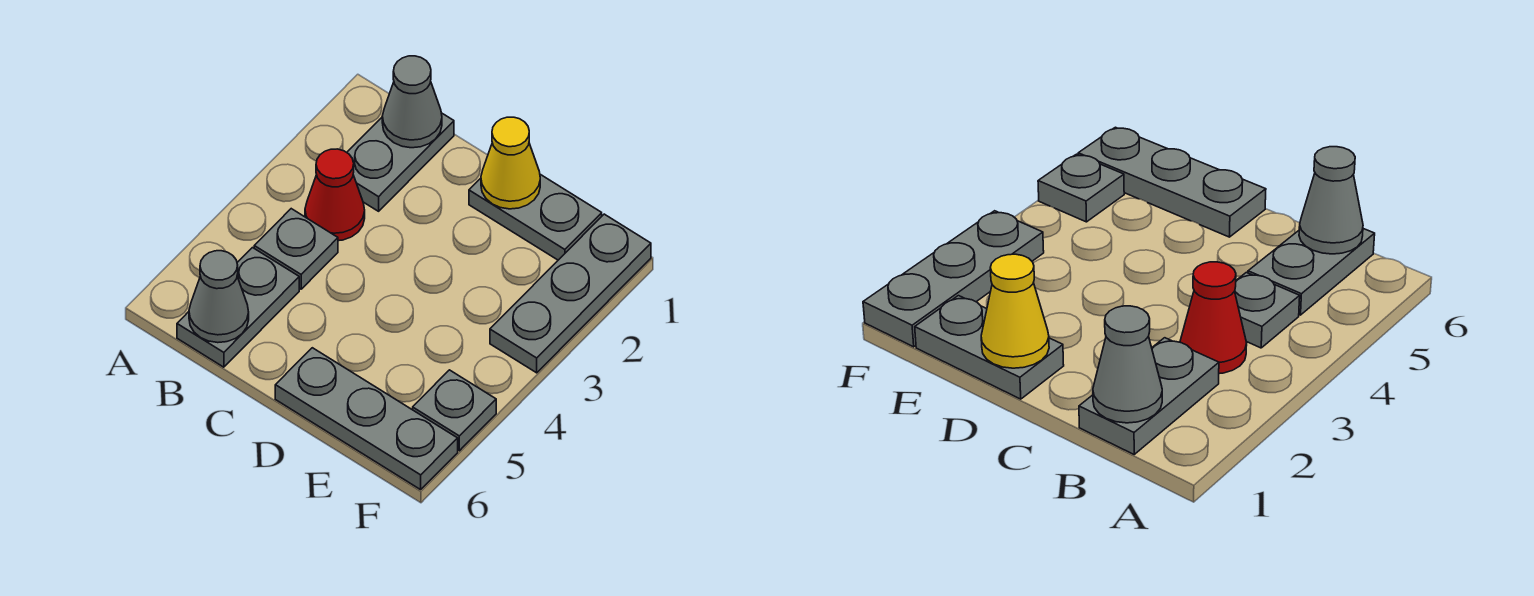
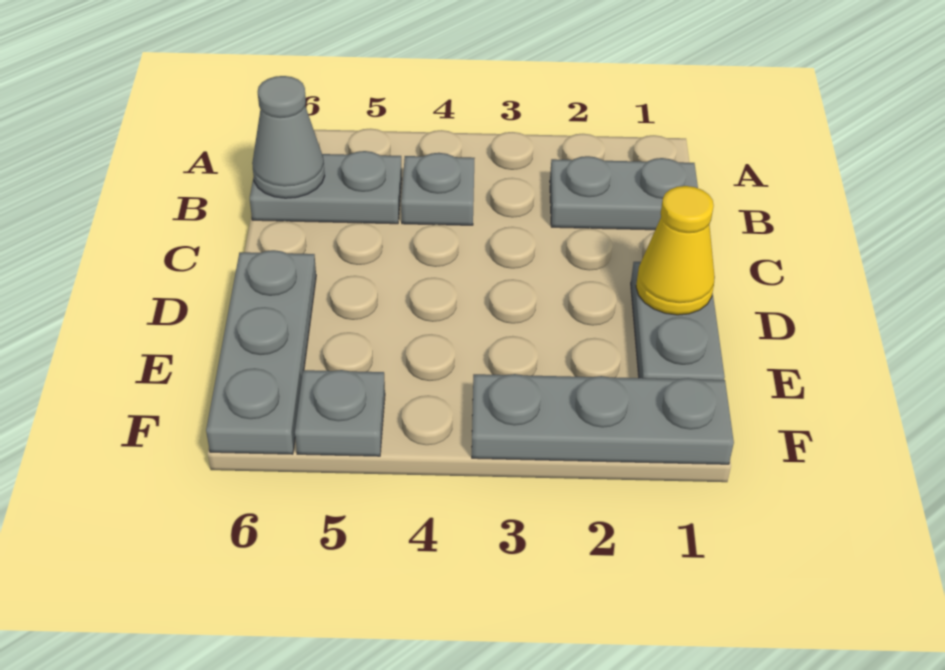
grey cone B1 level 2 -> none
red cone B3 level 1 -> none

